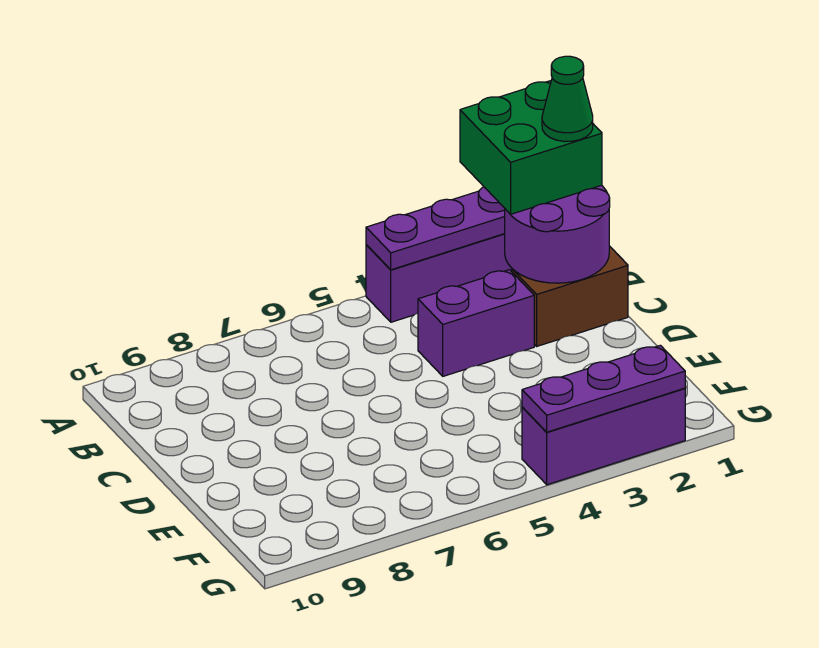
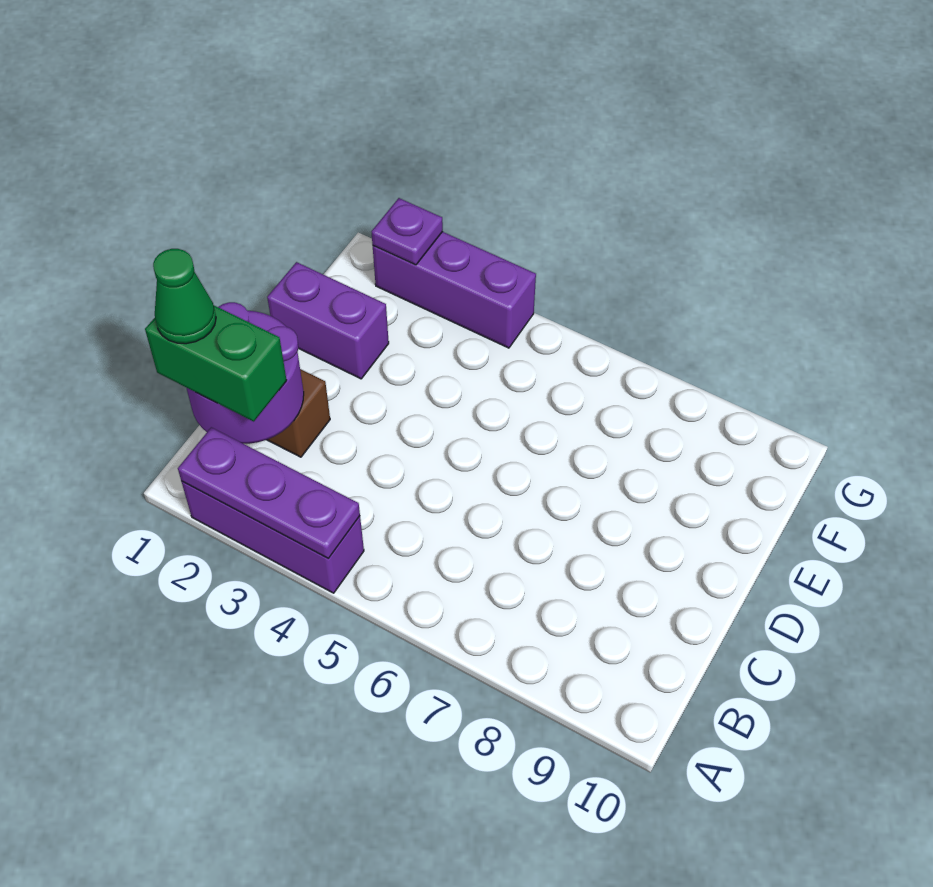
green brick A1:B2 level 3 -> green brick B1:B2 level 3
purple brick C3:C4 level 1 -> purple brick E1:E2 level 1
purple plate G2:G4 level 2 -> purple plate G2 level 2

